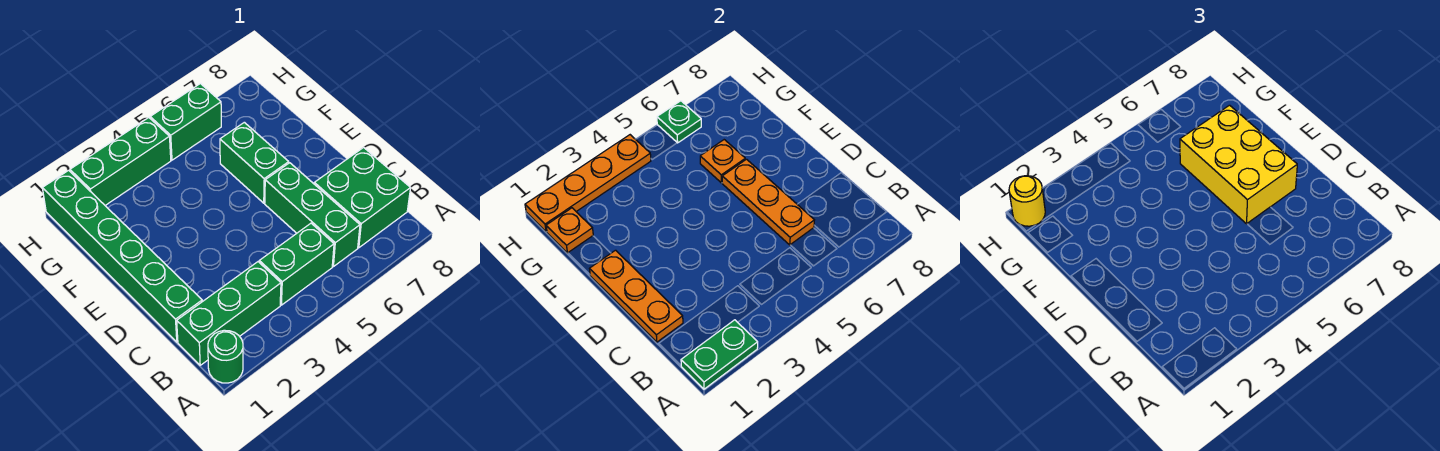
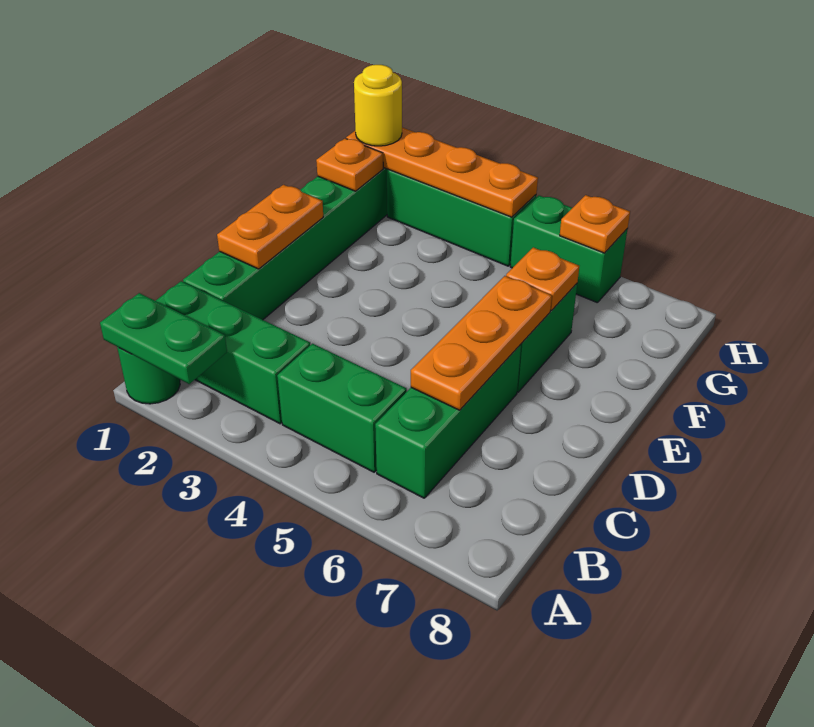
green brick B7:C8 level 1 -> none
orange plate C1:E1 level 2 -> orange plate D1:E1 level 2
yellow brick D6:F7 level 3 -> none
green plate H6 level 2 -> orange plate H6 level 2

